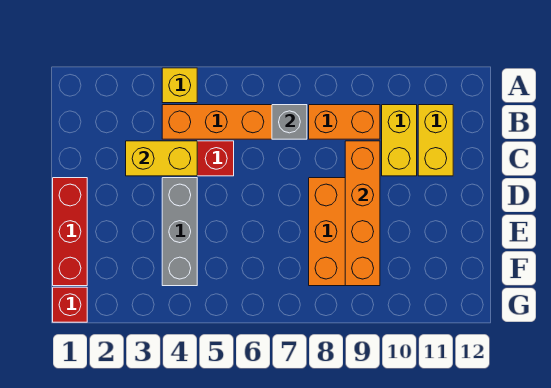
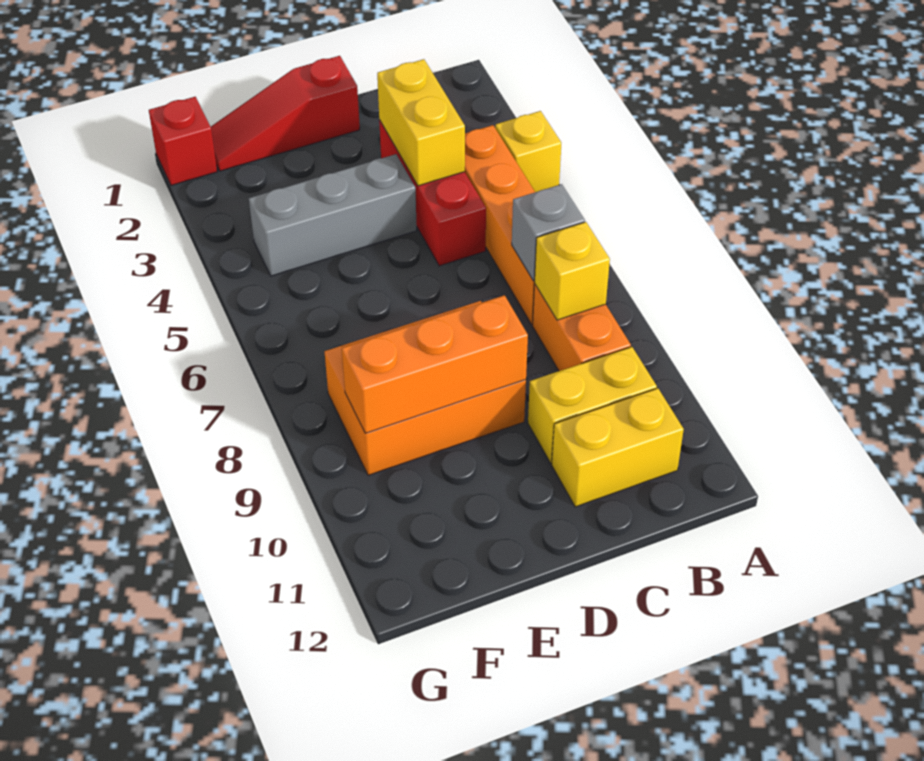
none -> yellow brick B8 level 2
orange brick C9:F9 level 2 -> orange brick D9:F9 level 2
red brick D1:F1 level 1 -> red slope D1:F1 level 1 top D

